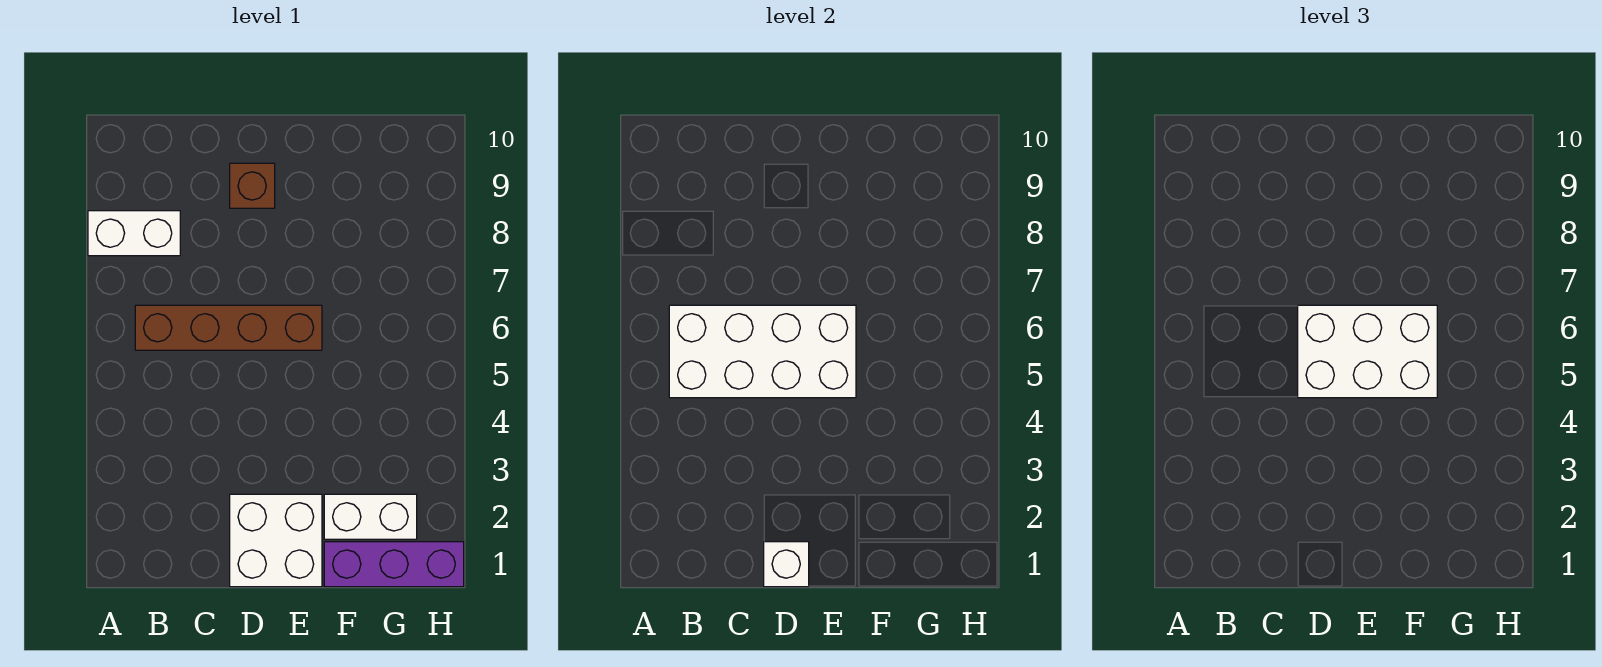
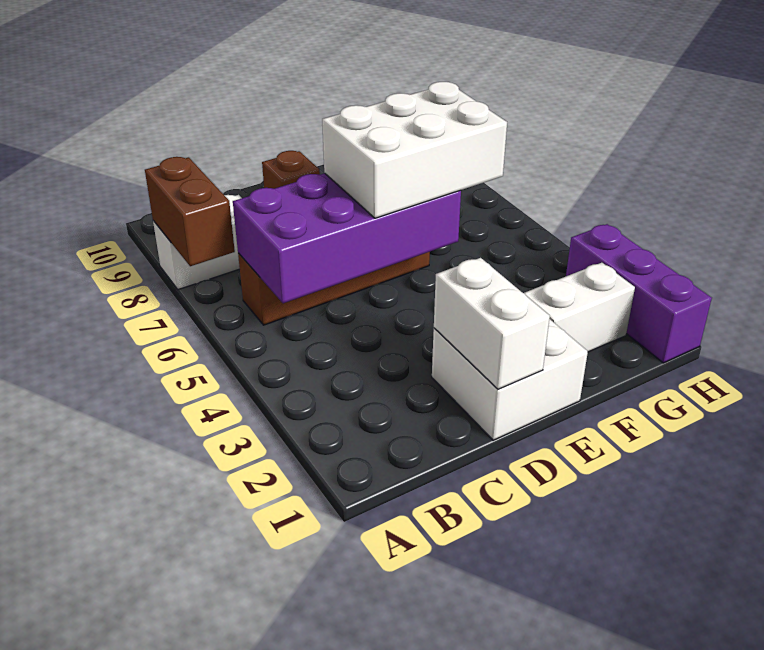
none -> brown brick A7:A8 level 2
white brick B5:E6 level 2 -> purple brick B5:E6 level 2
white brick D1 level 2 -> white brick D1:D2 level 2
purple brick F1:H1 level 1 -> purple brick H1:H3 level 1

